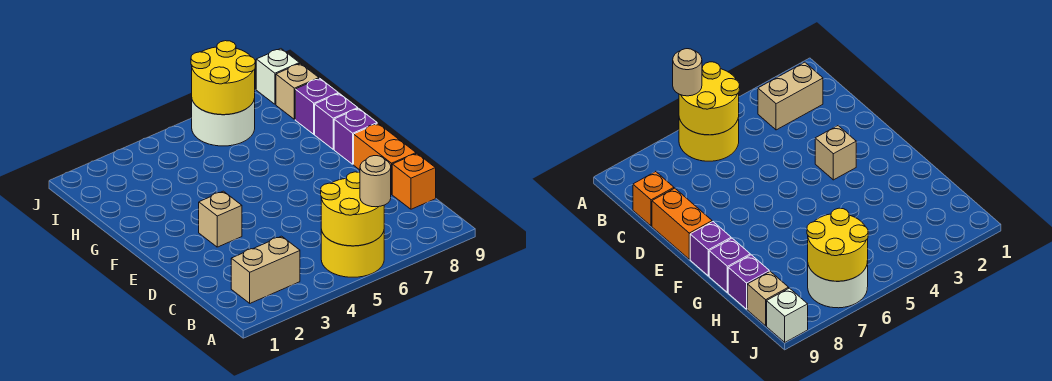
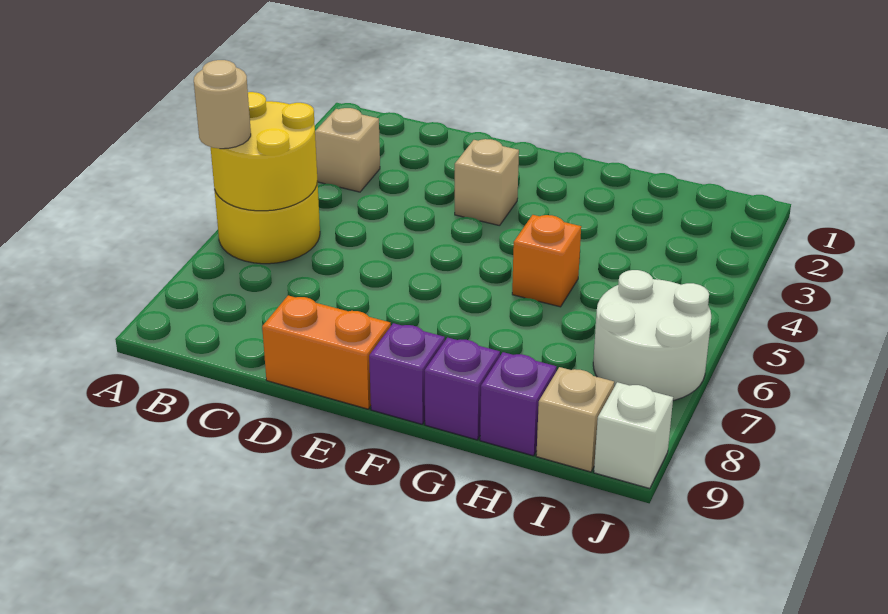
tan brick B2:B3 level 1 -> tan brick B3 level 1
orange brick C9 level 1 -> orange brick G5 level 1
yellow round brick I6:J7 level 2 -> none

